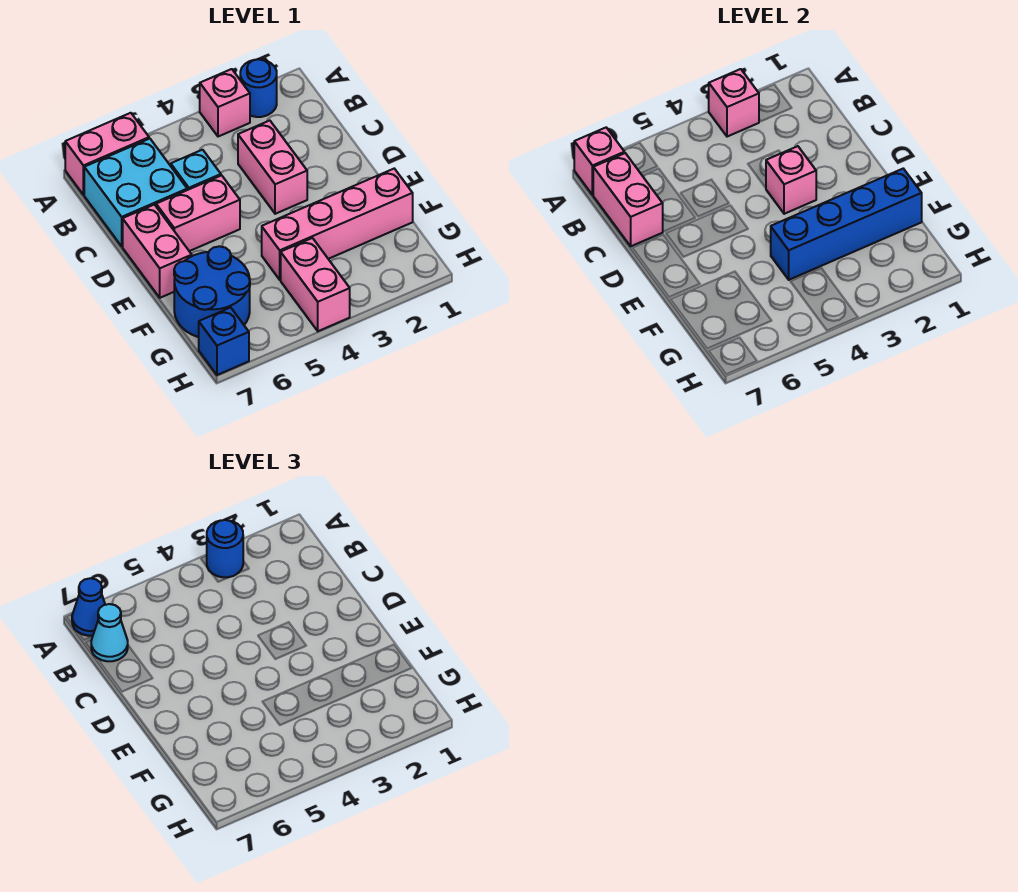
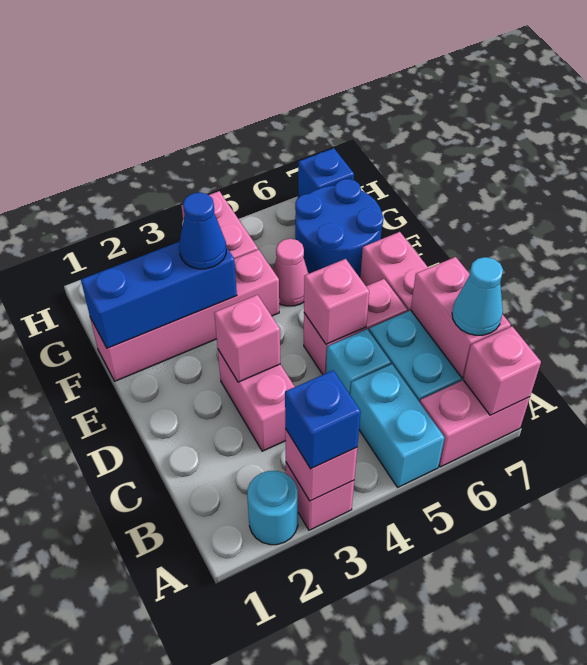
blue round brick A2 level 1 -> cyan round brick A2 level 1
blue round brick A3 level 3 -> blue brick A3 level 3
none -> cyan brick A5:B5 level 1
blue cone A7 level 3 -> blue cone F3 level 3
none -> pink brick D5 level 2
blue brick F1:F4 level 2 -> blue brick F1:F3 level 2
none -> pink cone F5 level 1

